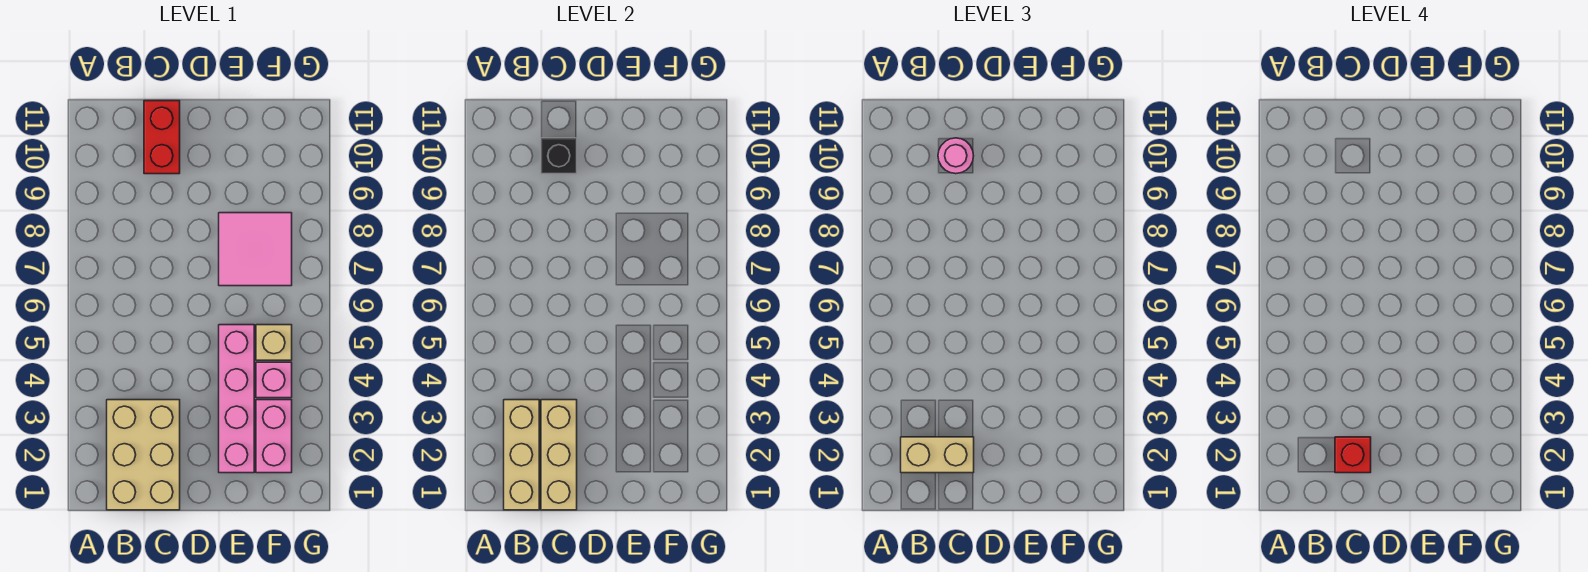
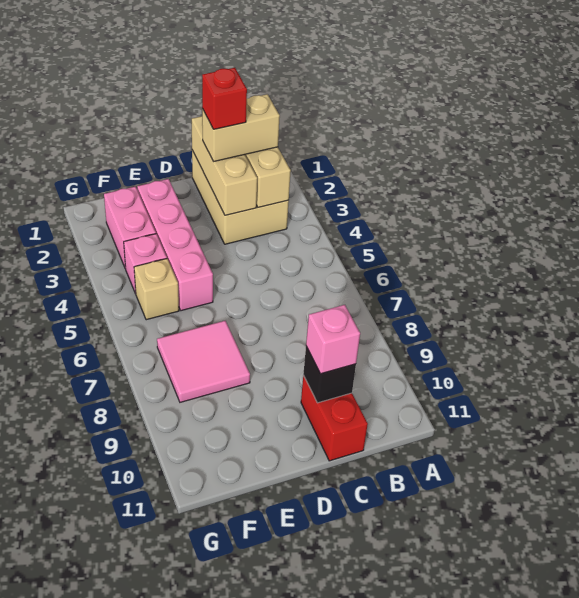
pink round brick C10 level 3 -> pink brick C10 level 3

